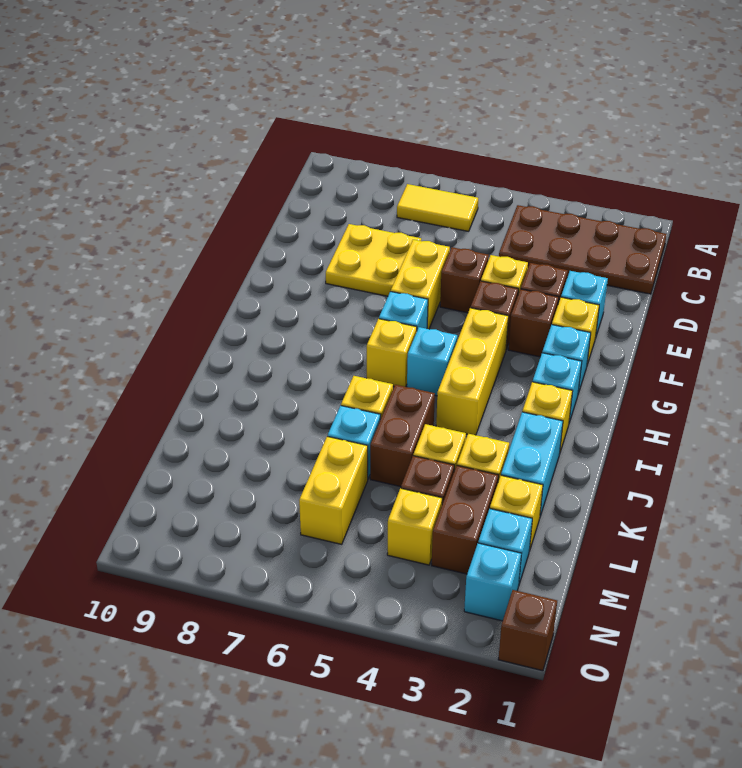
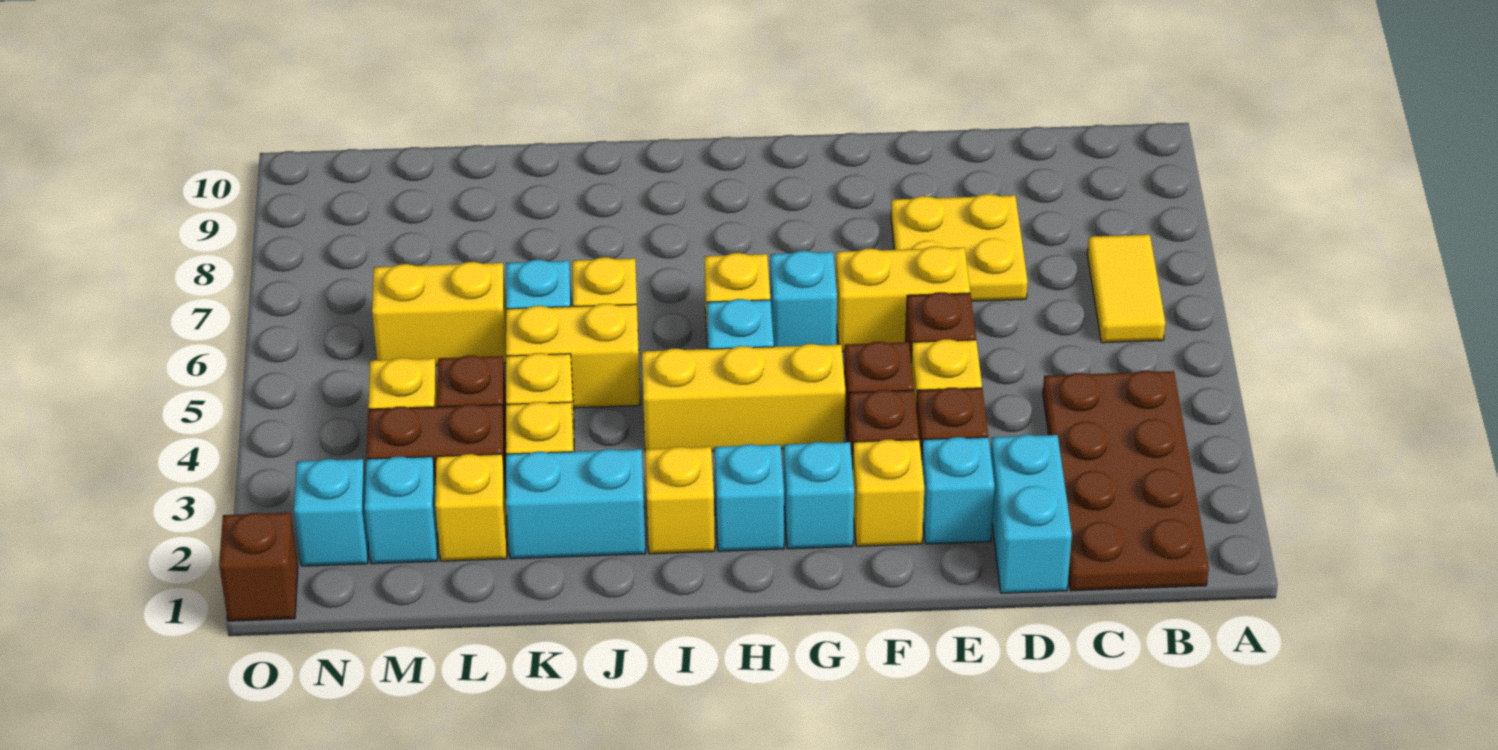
none -> cyan brick D1:D2 level 1
brown brick J5:K5 level 1 -> yellow brick J5:K5 level 1

